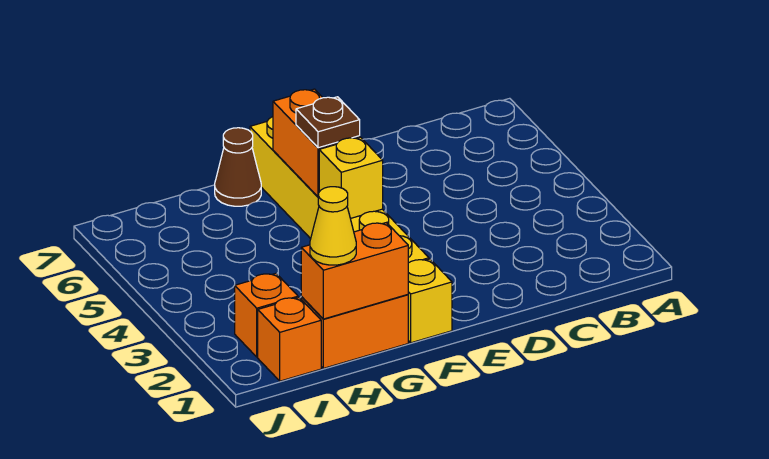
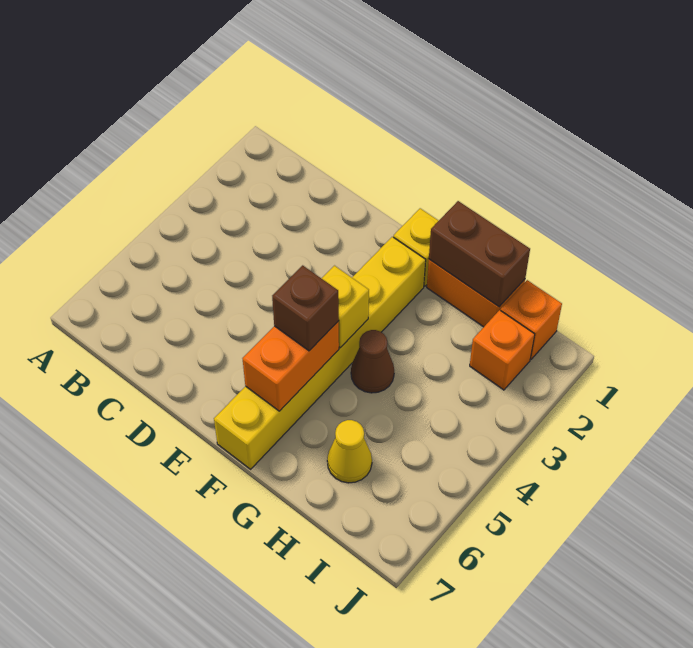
brown plate F5 level 3 -> brown brick F5 level 3
orange brick G1:H1 level 2 -> brown brick G1:H1 level 2
brown cone G7 level 1 -> brown cone G4 level 1
yellow cone H1 level 3 -> yellow cone H6 level 1

